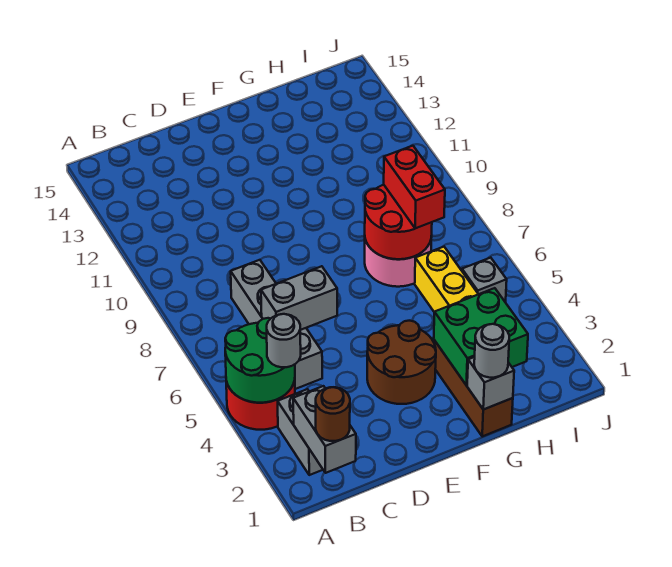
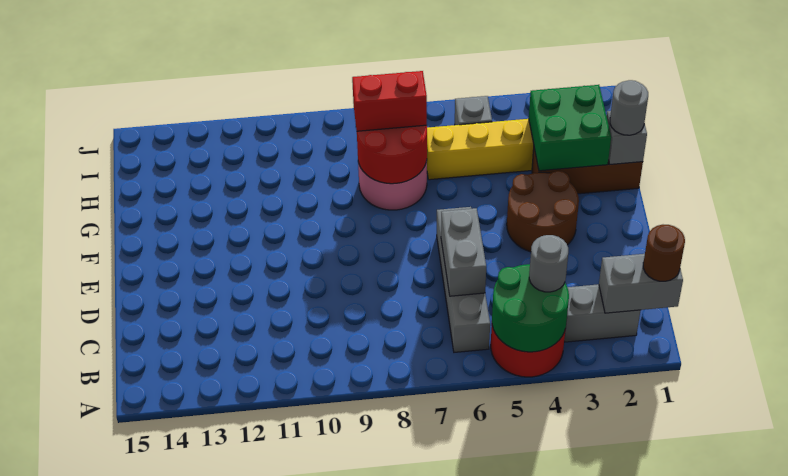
grey brick C5:C8 level 1 -> grey brick B6:E6 level 1

